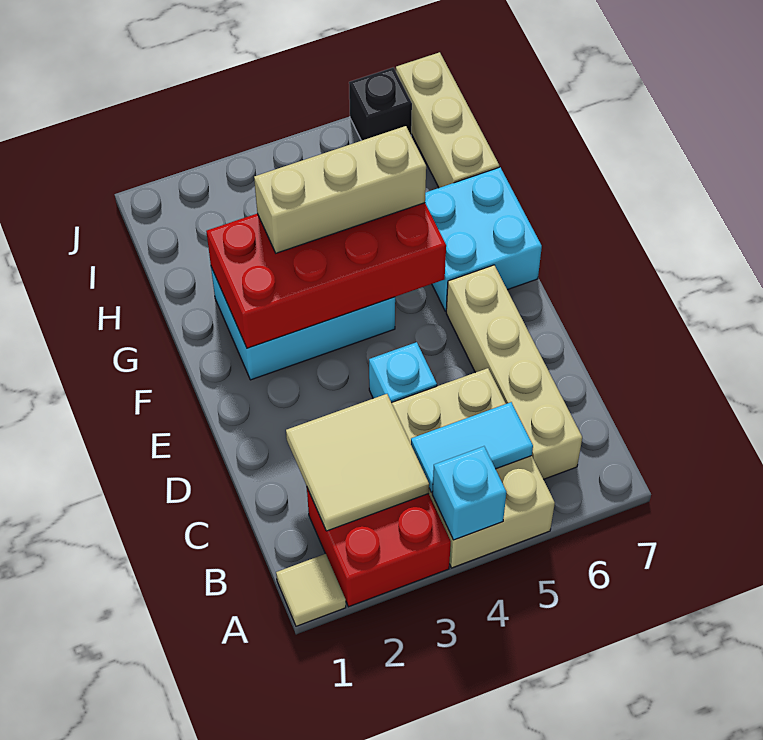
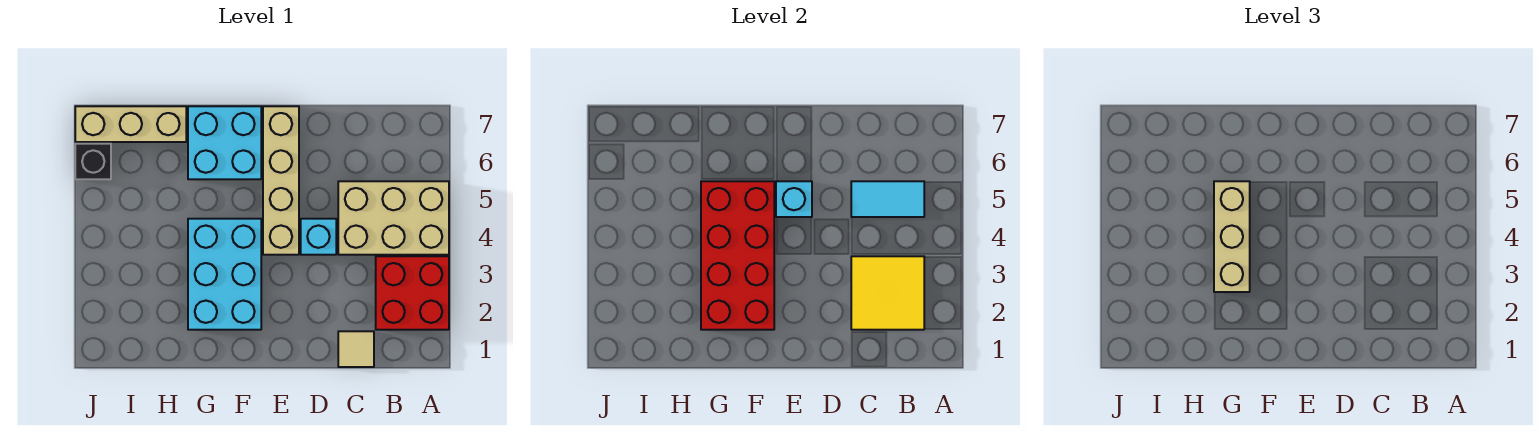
tan tile A1 level 1 -> tan tile C1 level 1
cyan brick A4 level 2 -> cyan brick E5 level 2
tan tile B2:C3 level 2 -> yellow tile B2:C3 level 2
cyan tile B4:B5 level 2 -> cyan tile B5:C5 level 2
tan brick B6:E6 level 1 -> tan brick E4:E7 level 1

